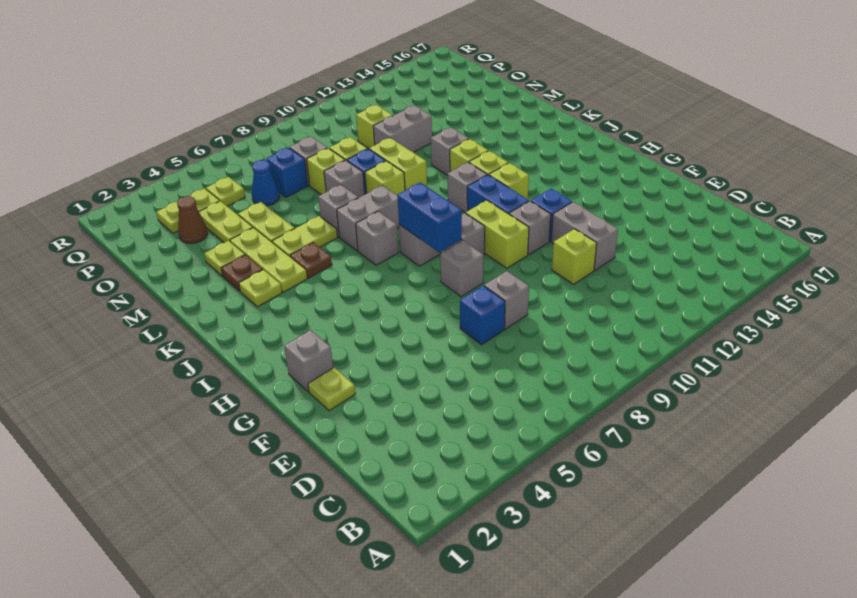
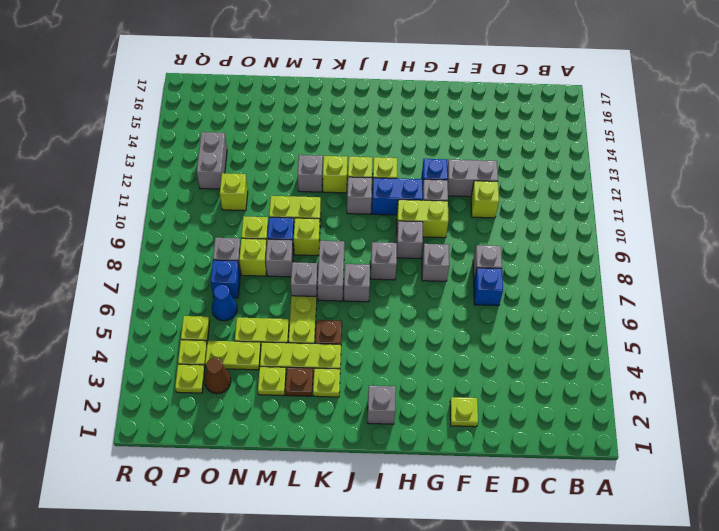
grey brick G2 level 1 -> grey brick I2 level 1
blue brick H8:I8 level 2 -> none
grey brick N11:N12 level 1 -> grey brick P12:P13 level 1

